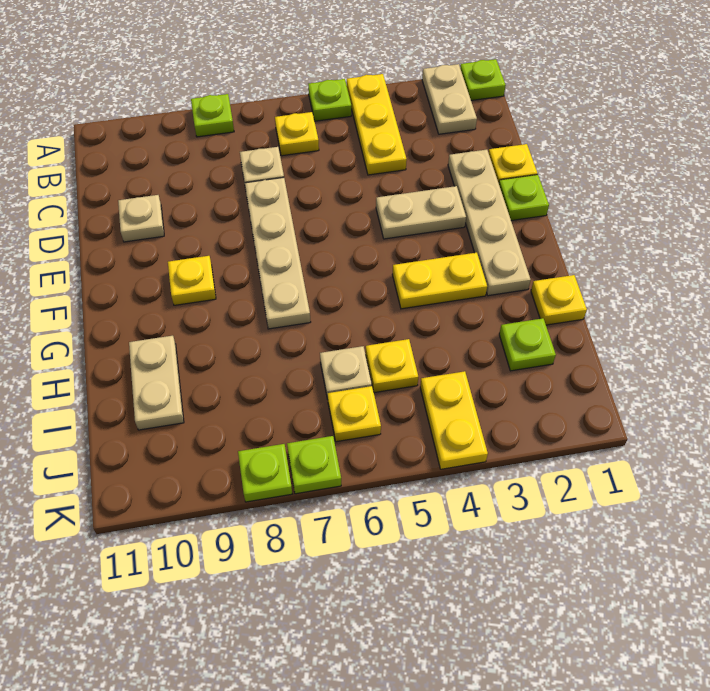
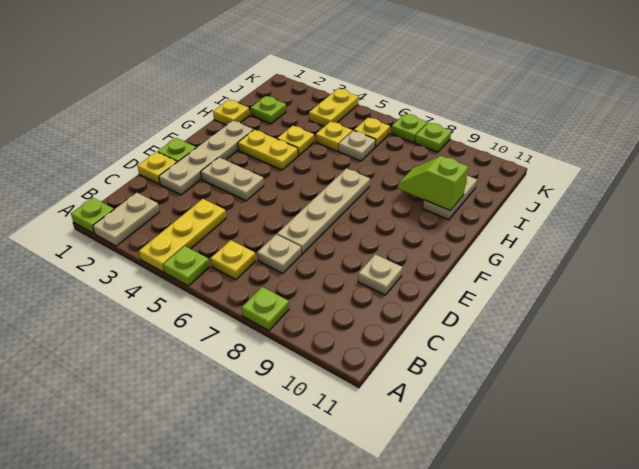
yellow plate F9 level 1 -> yellow plate H4 level 1
none -> lime slope H9:H10 level 2 top 10

